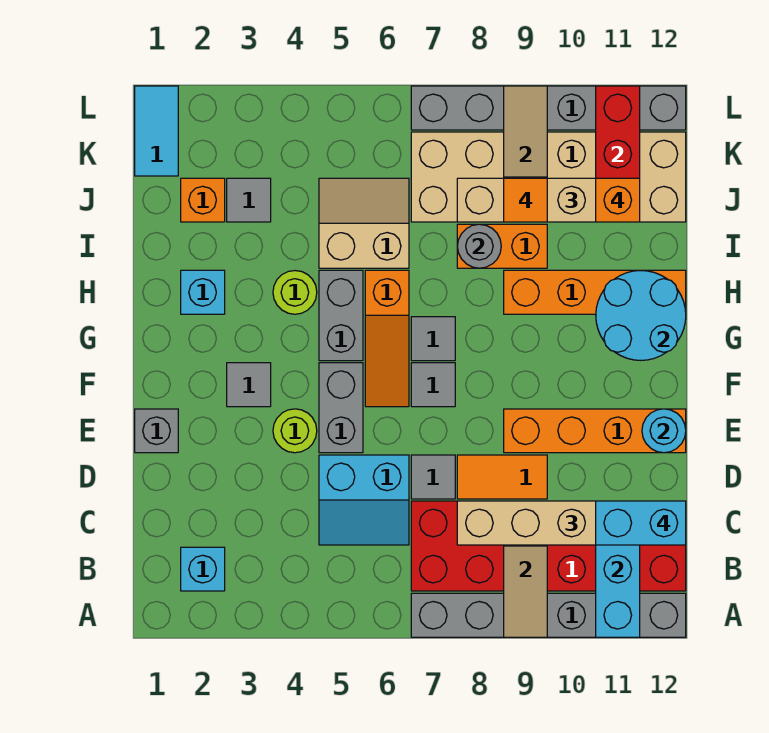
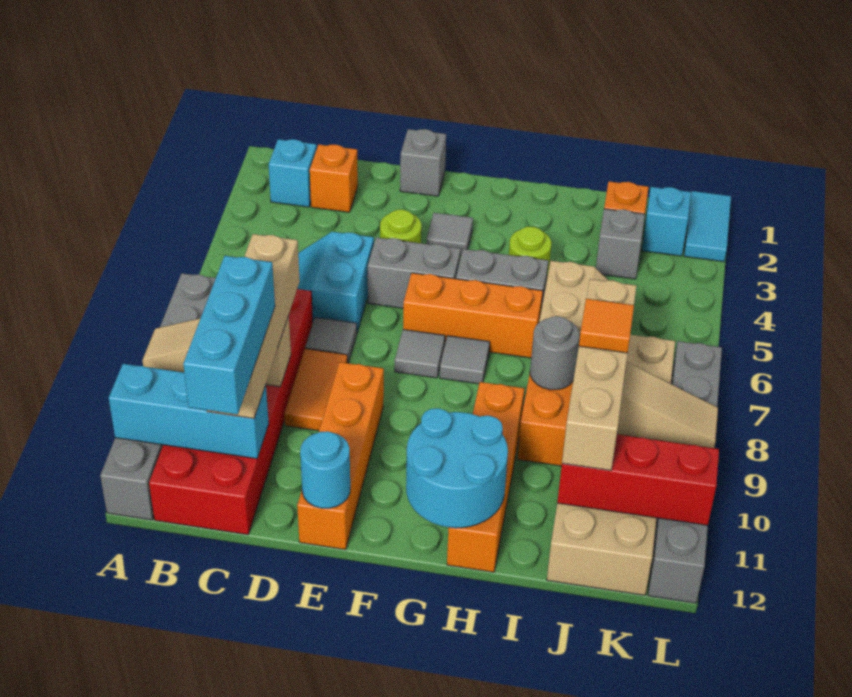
cyan brick C11:C12 level 4 -> cyan brick C10:C12 level 4
orange slope F6:H6 level 1 top H -> orange brick F6:H6 level 1
cyan brick H2 level 1 -> cyan brick K2 level 1
grey tile J3 level 1 -> grey brick J3 level 1
orange brick J11 level 4 -> orange brick C2 level 1
cyan tile K1:L1 level 1 -> cyan tile L1:L2 level 1

